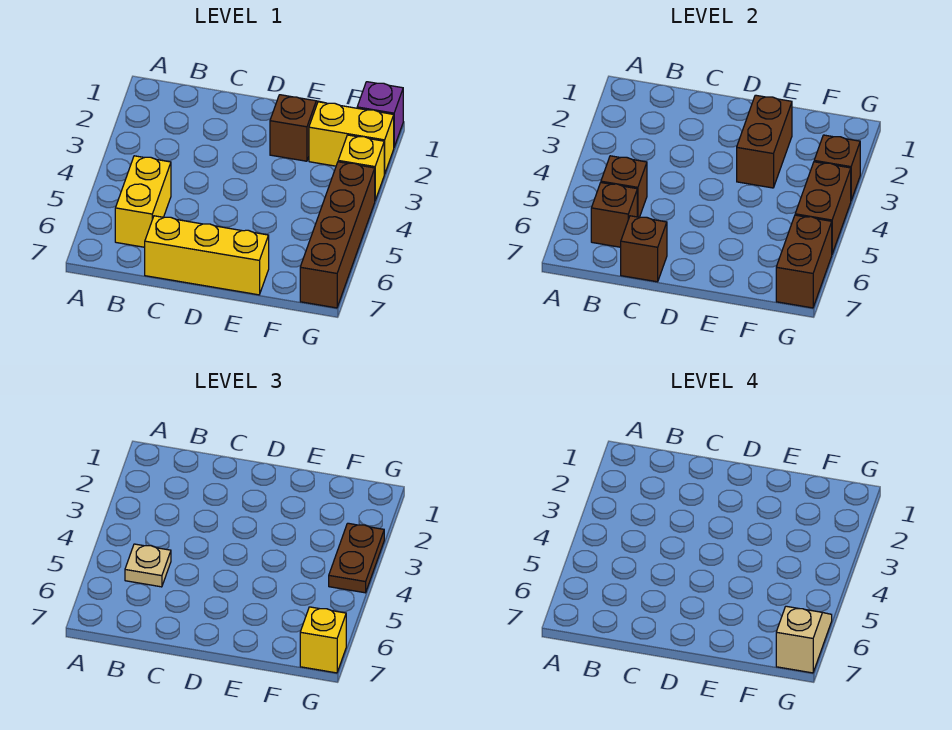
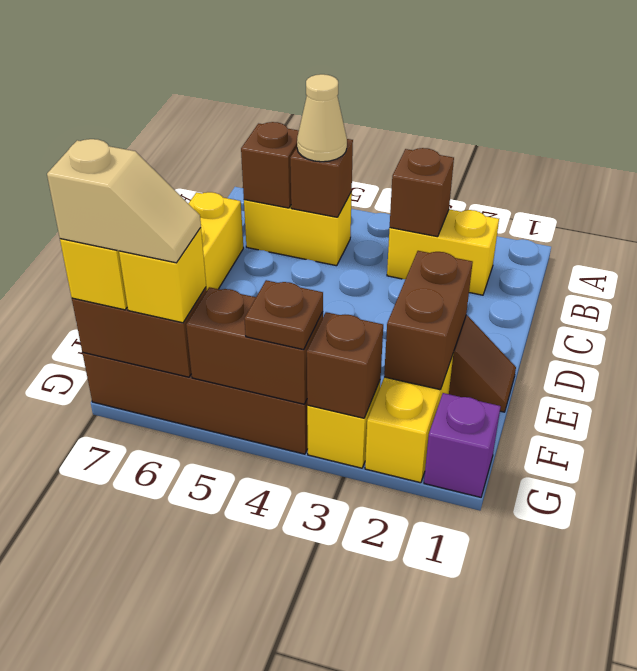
none -> yellow brick B2:B3 level 1
tan plate B5 level 3 -> tan cone B5 level 3
brown brick C7 level 2 -> brown brick B3 level 2
brown brick E2:E3 level 2 -> brown brick E2:F2 level 2
brown plate G3:G4 level 3 -> brown plate G4 level 3
none -> yellow brick G6 level 3

